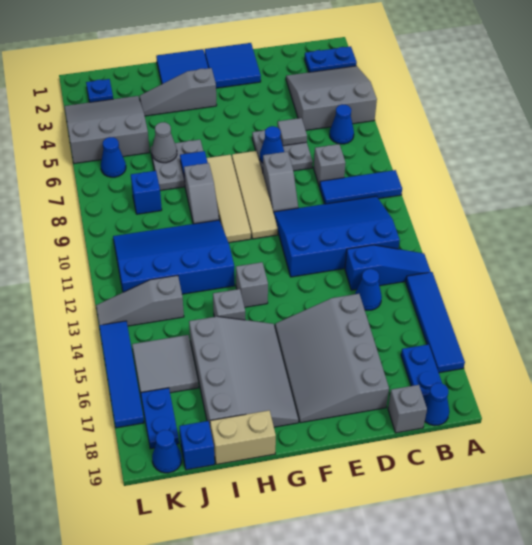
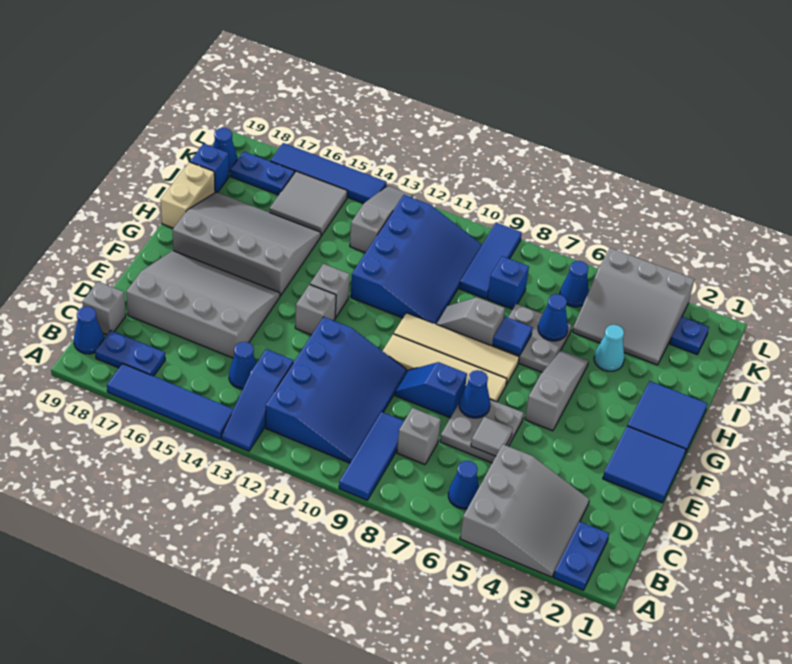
grey slope E8:E9 level 1 top 8 -> blue slope E8:E9 level 1 top 8
grey slope G3:I3 level 1 top G -> grey slope F5:H5 level 1 top F
grey slope G15:I18 level 1 top I -> grey slope G15:I18 level 1 top G
grey brick H14 level 1 -> grey brick F13 level 1
none -> cyan cone I4 level 1
grey cone I6 level 2 -> blue cone I6 level 2
grey slope J3:L5 level 1 top 5 -> grey slope J3:L5 level 1 top L
none -> blue tile J9:L9 level 1

